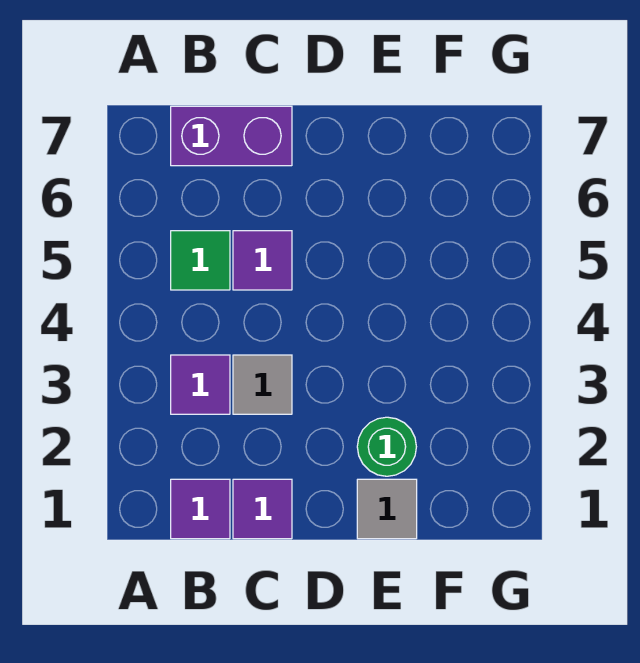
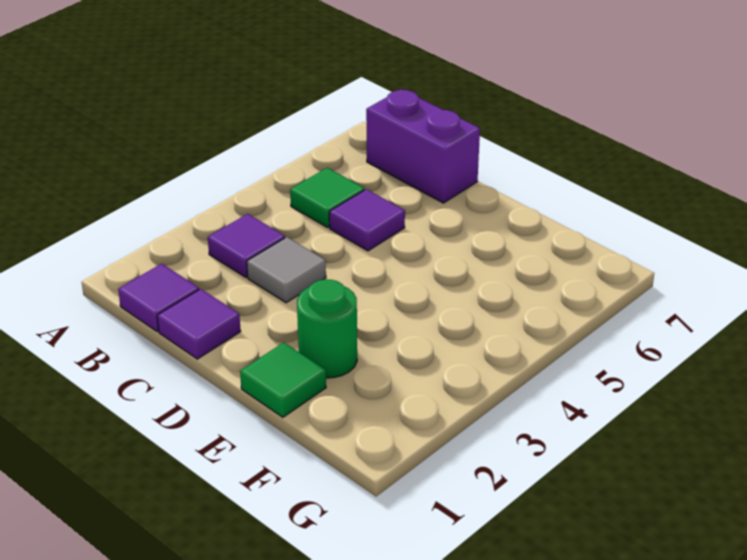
grey tile E1 level 1 -> green tile E1 level 1

